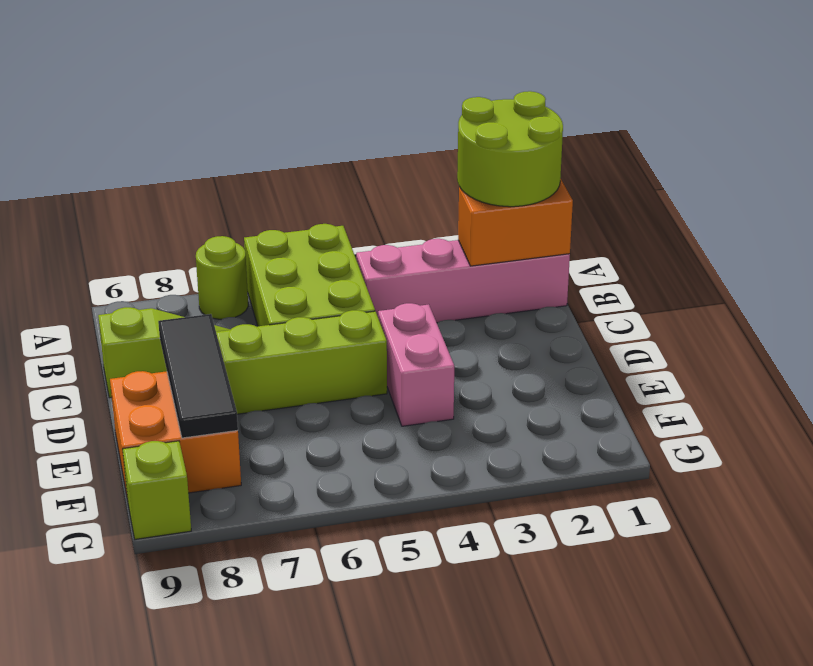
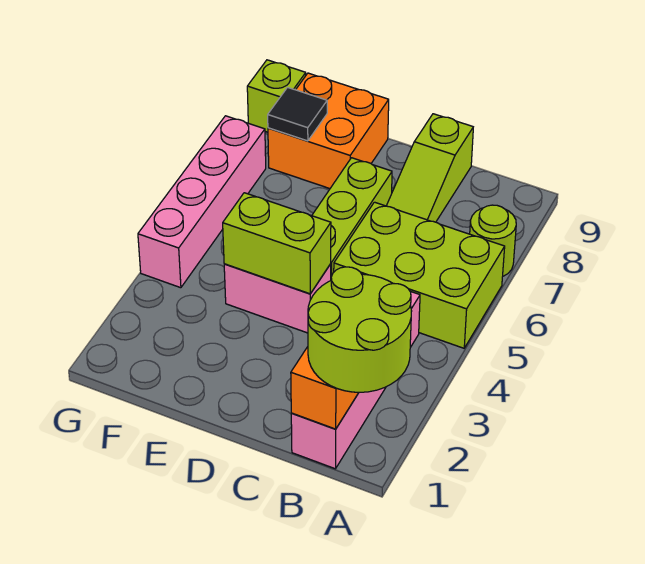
none -> lime brick D4:E4 level 2
black tile D8:F8 level 2 -> black tile F8 level 2
none -> pink brick G4:G7 level 1

